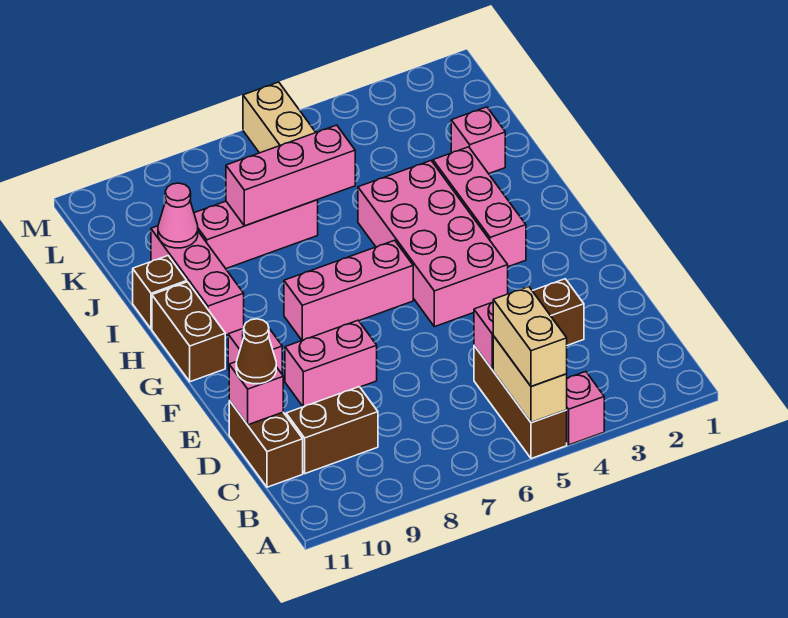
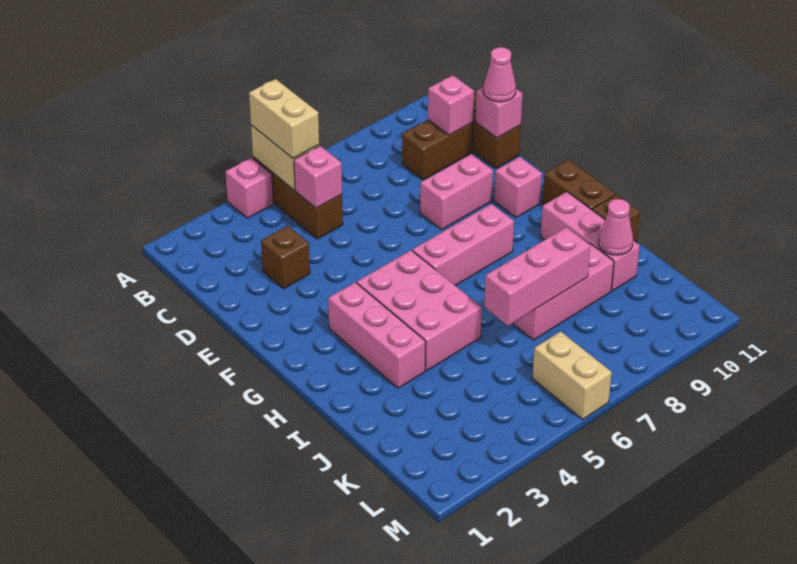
brown cone D11 level 3 -> pink cone D11 level 3
pink brick F4:I5 level 1 -> pink brick G4:I5 level 1
pink brick J2 level 1 -> pink brick C10 level 2

